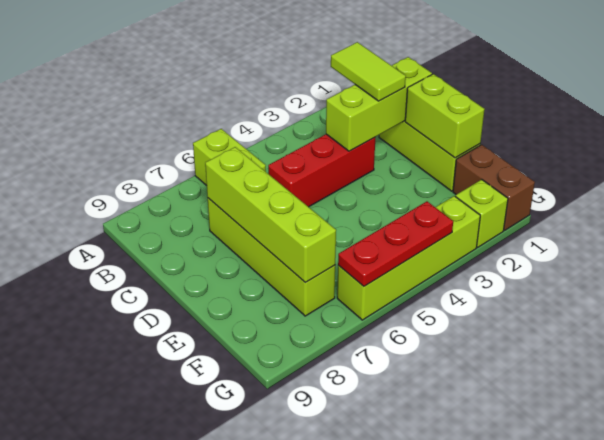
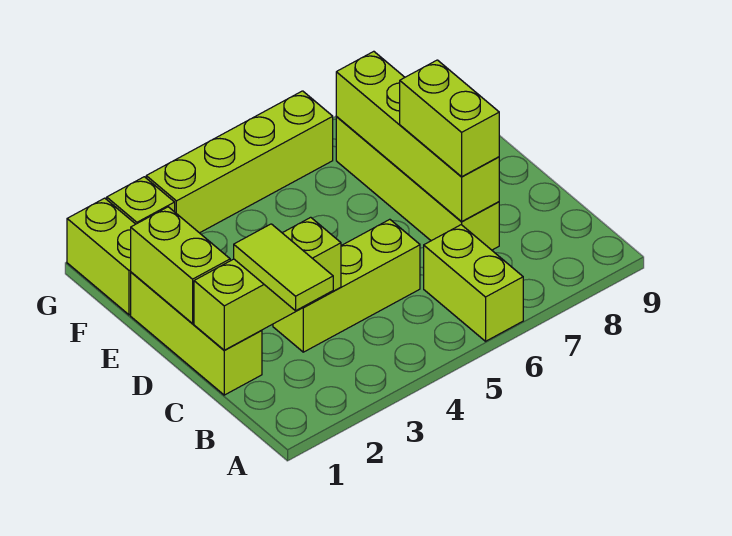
red brick C3:C5 level 1 -> lime brick C3:C5 level 1
none -> lime brick C7:D7 level 3
brown brick F1:G1 level 1 -> lime brick F1:G1 level 1
red plate G4:G6 level 2 -> none

